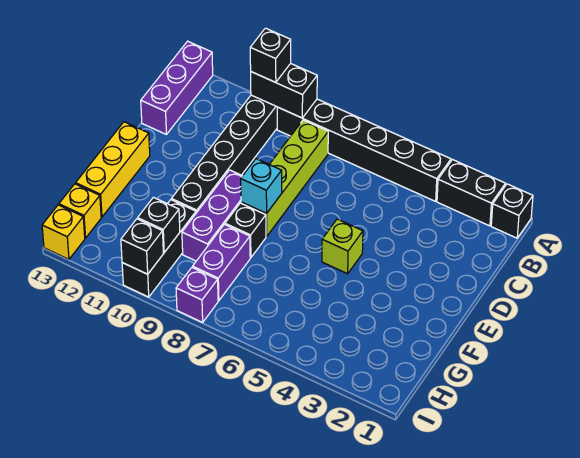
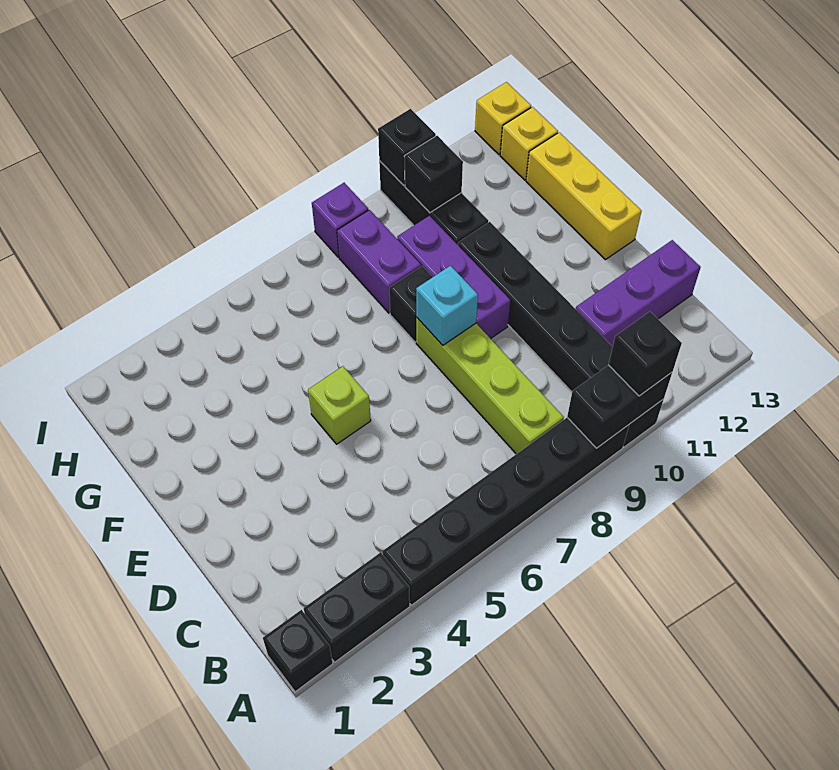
purple brick A13:C13 level 1 -> purple brick C11:C13 level 1

